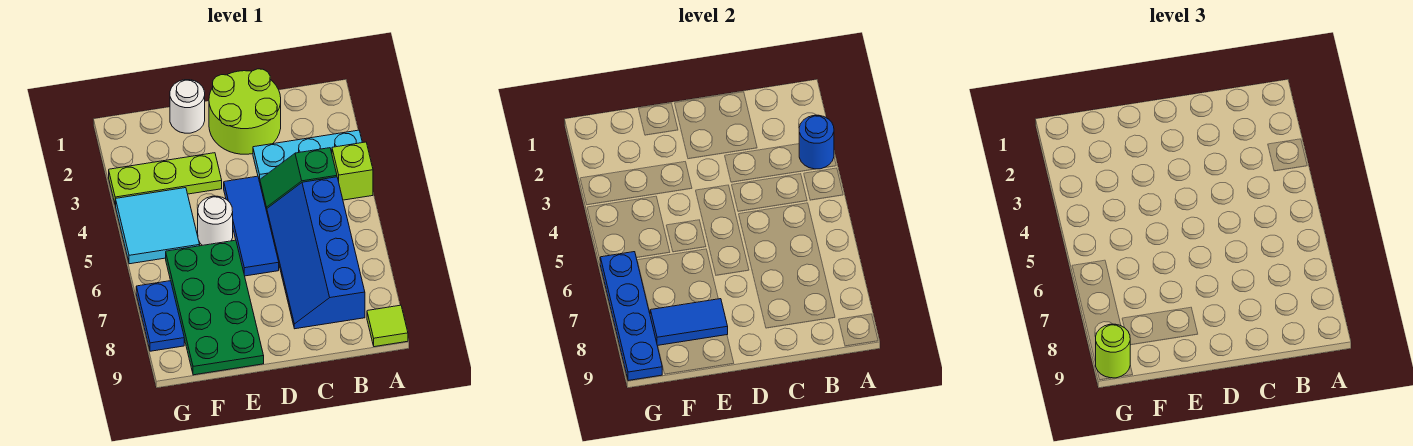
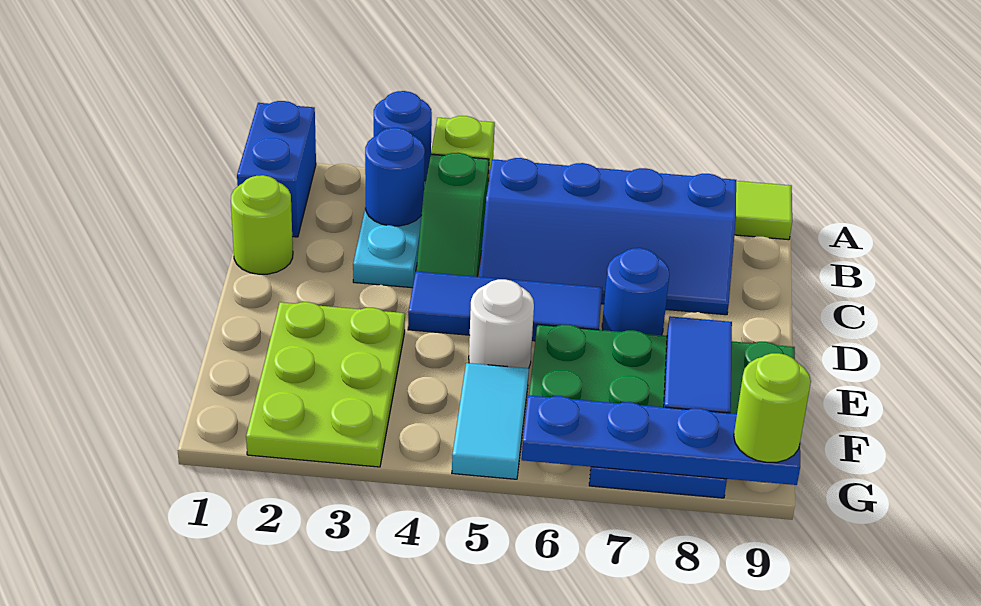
none -> blue brick A1:B1 level 1
none -> blue round brick B3 level 2
lime round brick C1:D2 level 1 -> lime round brick C1 level 1
none -> blue round brick D7 level 1
white round brick E1 level 1 -> none
lime plate E3:G3 level 1 -> lime plate E2:G3 level 1
cyan tile F4:G5 level 1 -> cyan tile F5:G5 level 1

